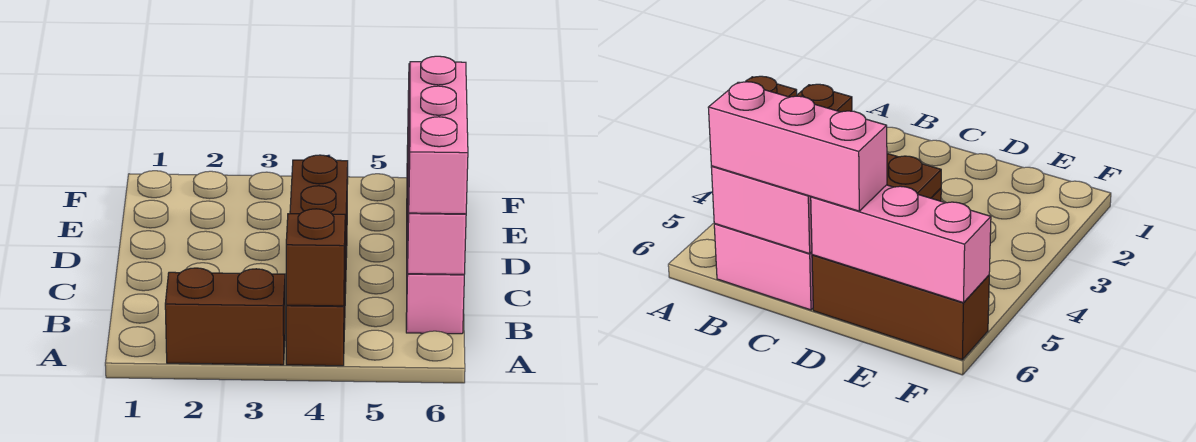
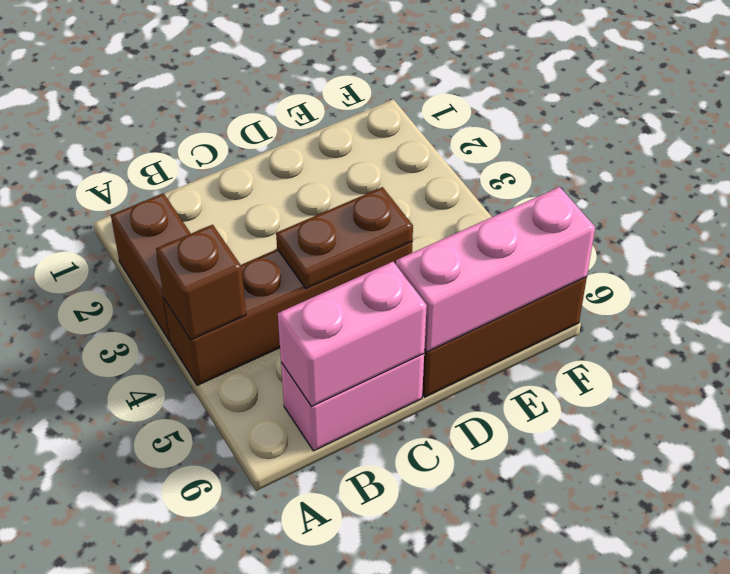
pink brick B6:D6 level 3 -> none

